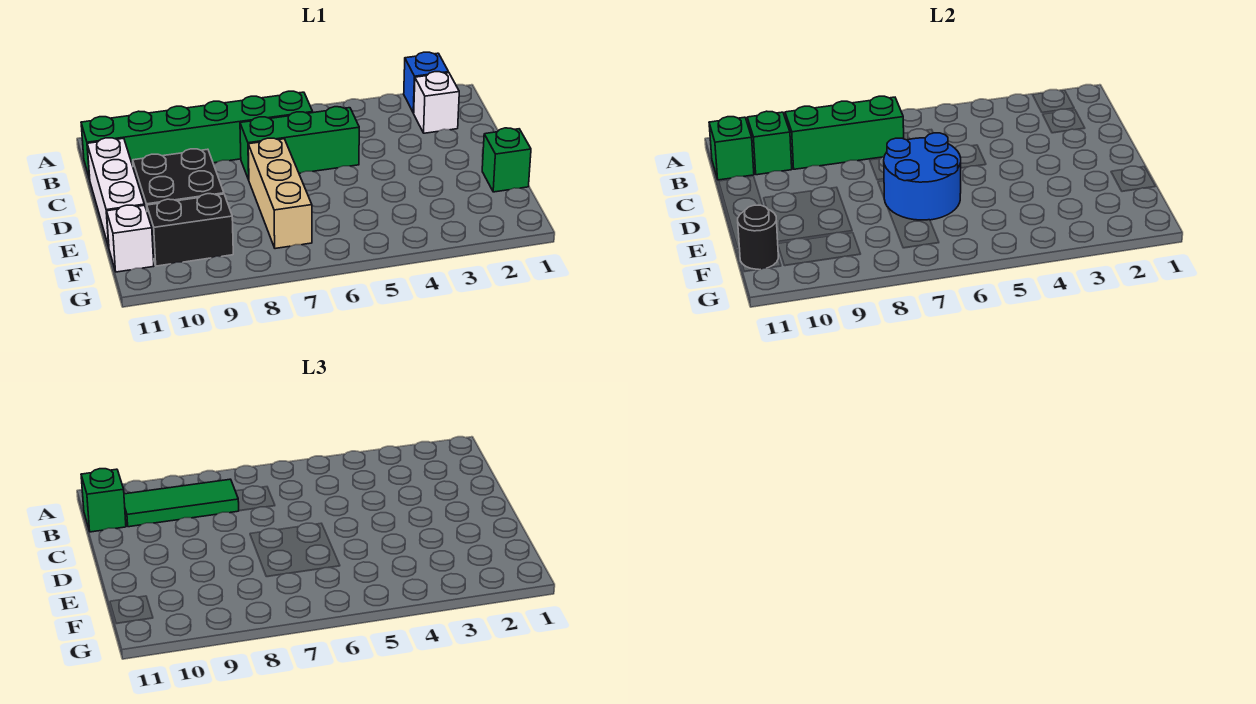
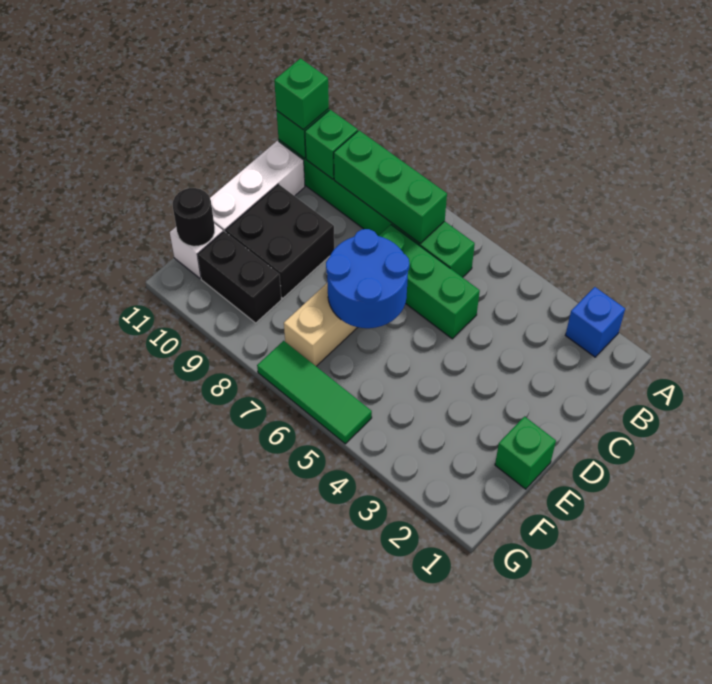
white brick B2 level 1 -> none
green tile B8:B10 level 3 -> green tile G5:G7 level 1

